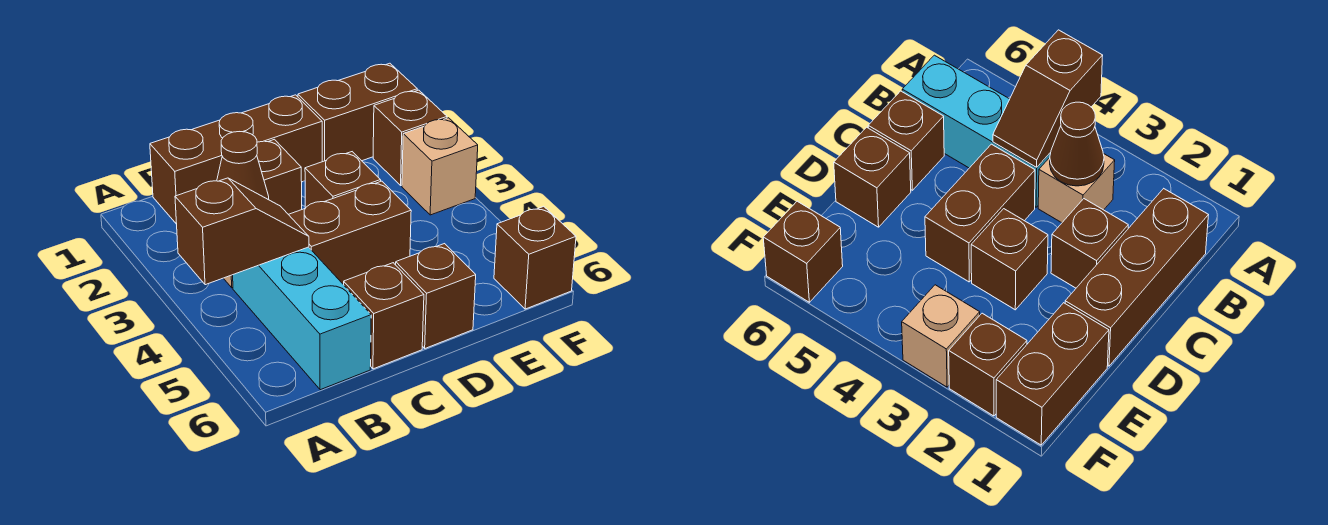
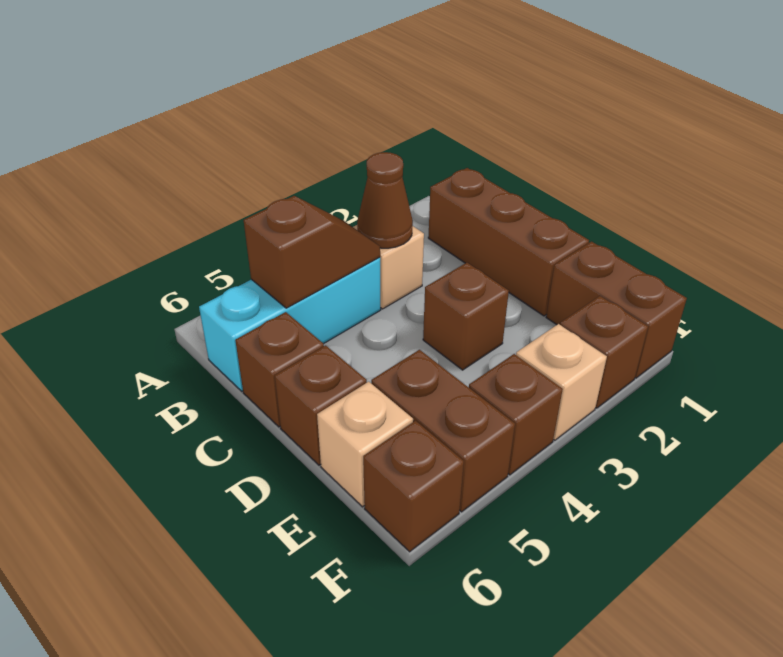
brown slope A4:B4 level 2 top A -> brown slope B4:B5 level 2 top 5
brown brick C2 level 1 -> brown brick F4 level 1
brown brick C4:D4 level 1 -> brown brick E5:F5 level 1
none -> tan brick E6 level 1

